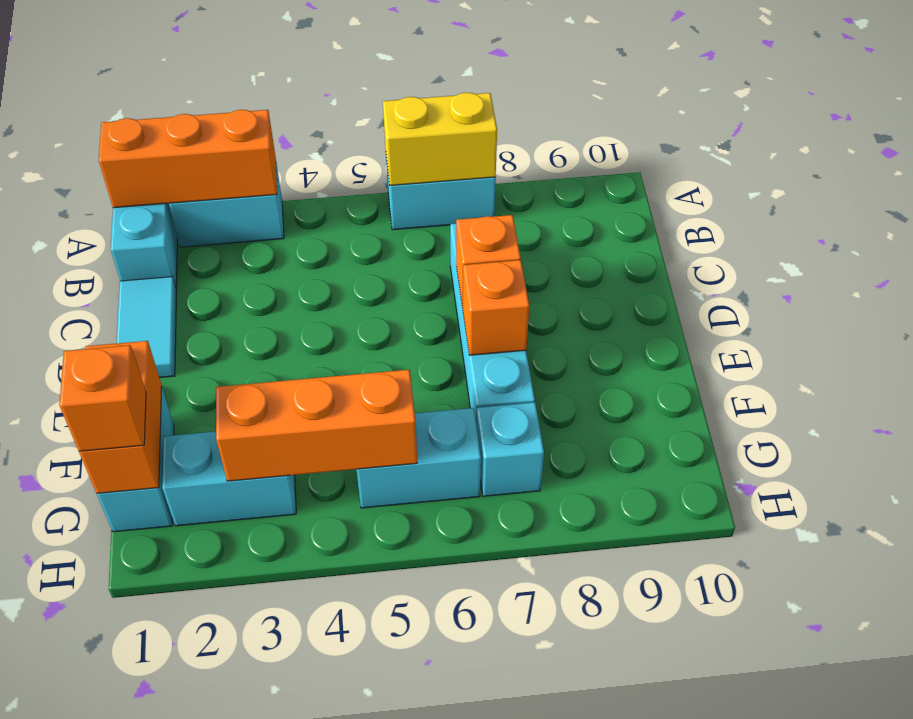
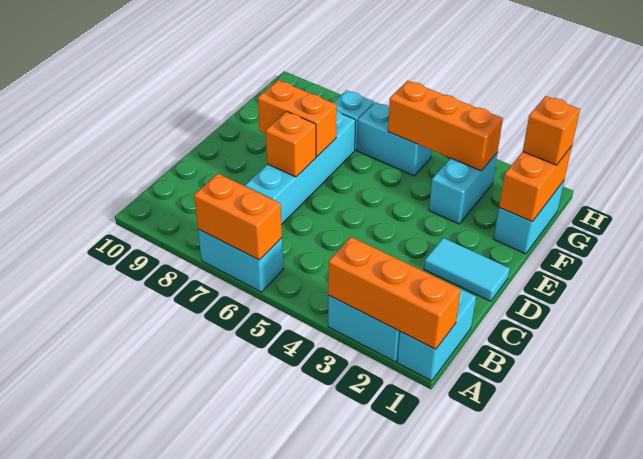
yellow brick A6:A7 level 2 -> orange brick A6:A7 level 2
cyan tile C1:D1 level 1 -> cyan tile D1:D2 level 1
orange brick E7 level 2 -> orange brick E7:E8 level 2
cyan brick G2:G3 level 1 -> cyan brick F3:G3 level 1

